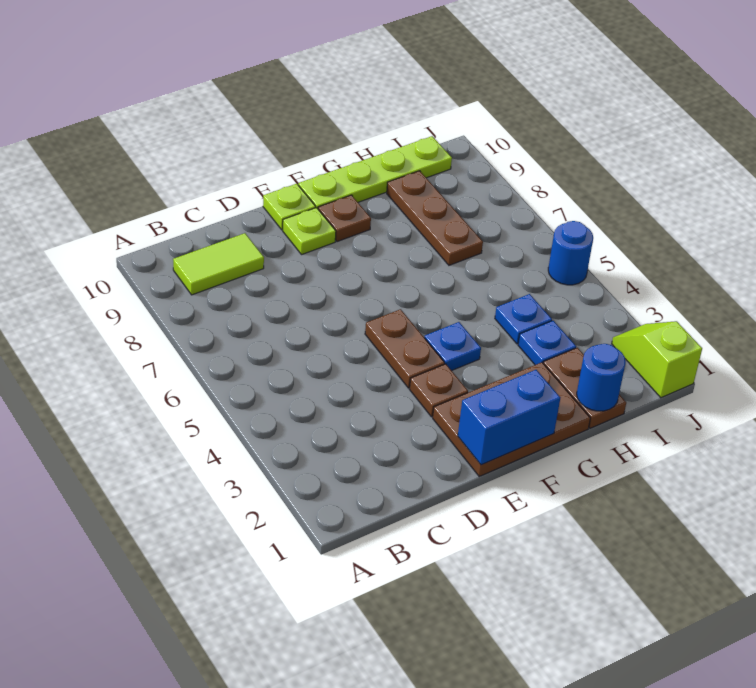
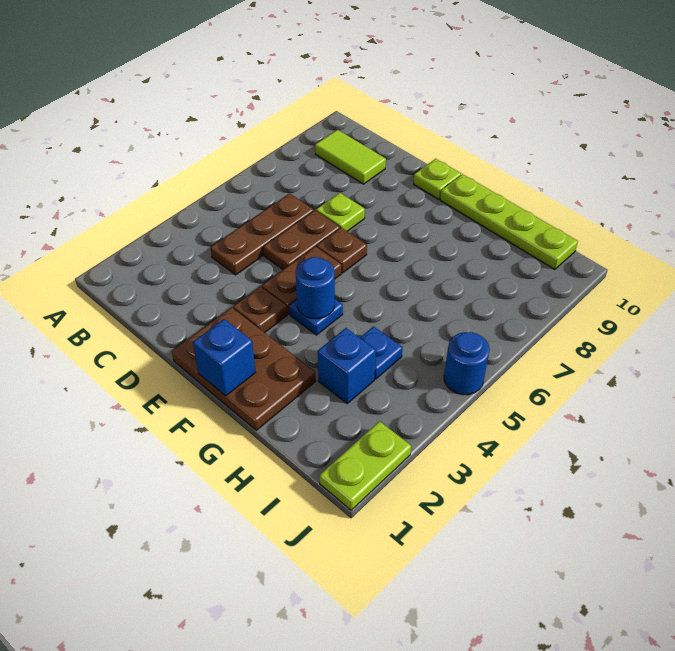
blue brick E1:F1 level 2 -> blue brick F1 level 2
lime plate E9 level 1 -> lime plate D7 level 1
brown plate F9 level 1 -> brown plate E6 level 1
brown plate H1:H2 level 1 -> brown plate D5:D6 level 1
blue round brick H1 level 2 -> blue round brick F4 level 2
blue plate H3 level 1 -> blue brick H3 level 1
brown plate H7:H9 level 1 -> brown plate C4:C6 level 1
lime slope J1:J2 level 1 top 1 -> lime plate J1:J2 level 1

